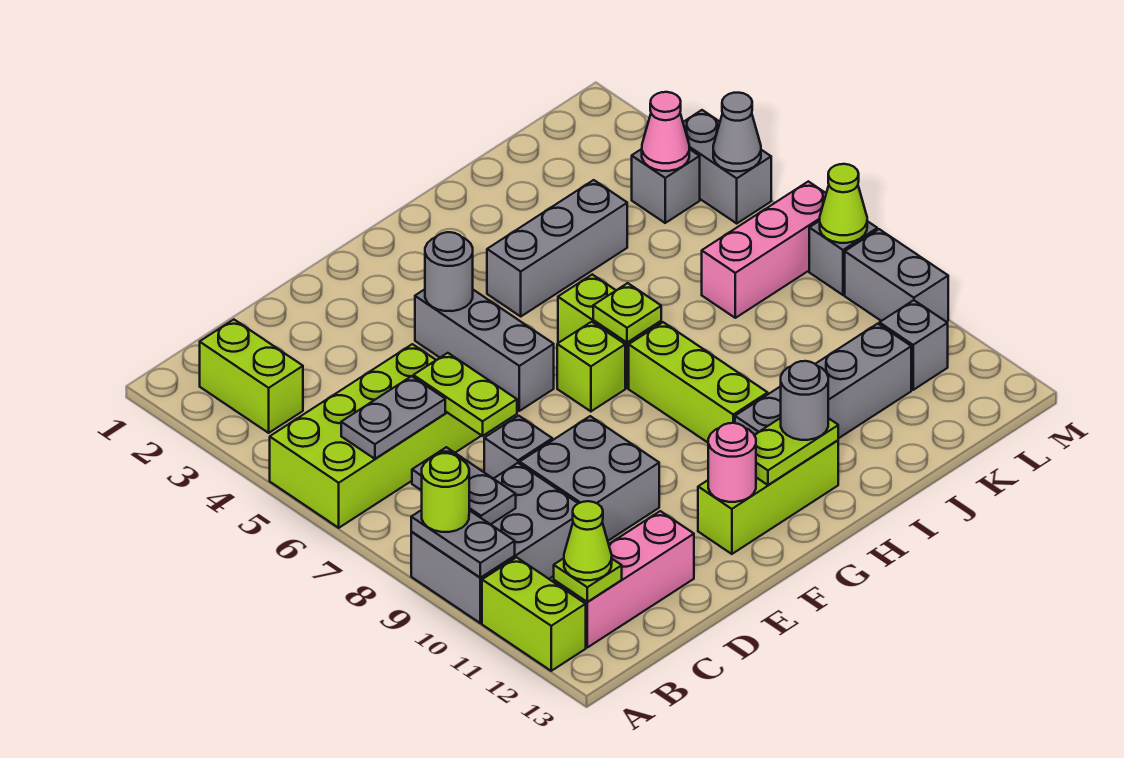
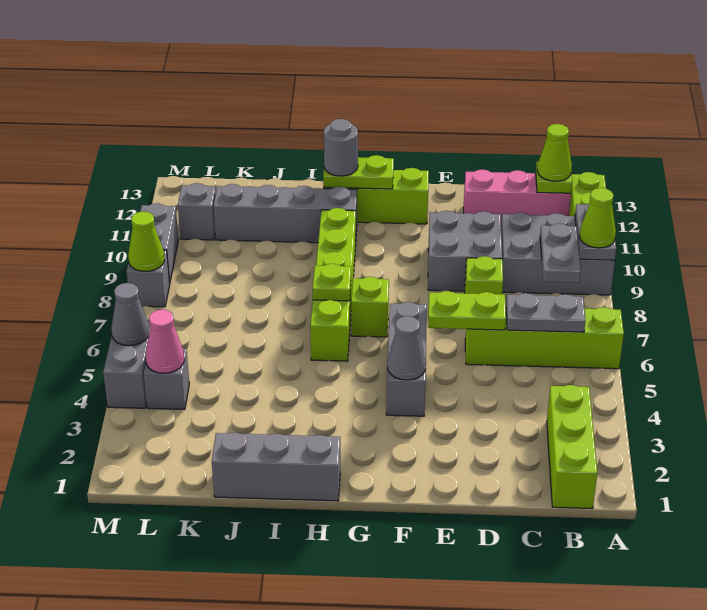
lime brick A5:D6 level 1 -> lime brick A6:D6 level 1
lime round brick A9 level 3 -> lime cone A9 level 3
lime brick B2:B3 level 1 -> lime brick B1:B3 level 1
lime plate D6:D7 level 2 -> lime plate D6:E6 level 2
grey brick D8 level 1 -> lime brick D8 level 1
grey round brick F4 level 2 -> grey cone F4 level 2
pink round brick F12 level 2 -> none
grey brick H4:J4 level 1 -> grey brick H1:J1 level 1
pink brick K7:M7 level 1 -> none

